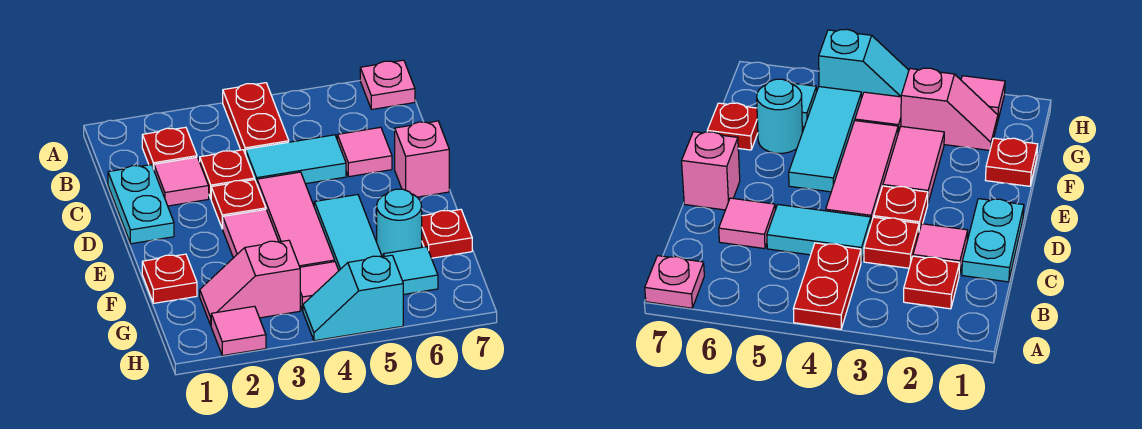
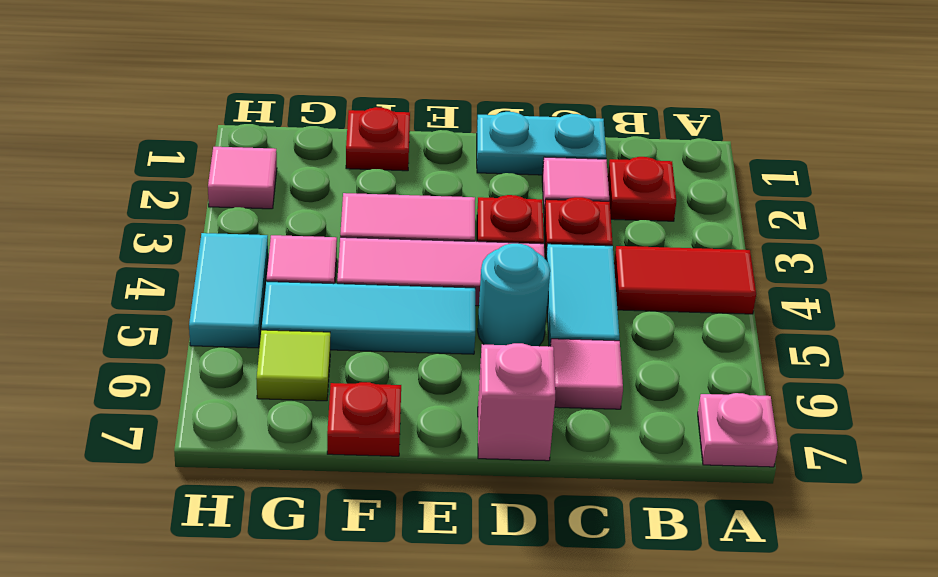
red plate A4:B4 level 1 -> red tile A4:B4 level 1
cyan round brick F6 level 1 -> cyan round brick D5 level 1
pink slope G2:G3 level 1 top 3 -> none
cyan tile G6 level 1 -> lime tile G6 level 1
cyan slope H4:H5 level 1 top 5 -> cyan tile H4:H5 level 1

